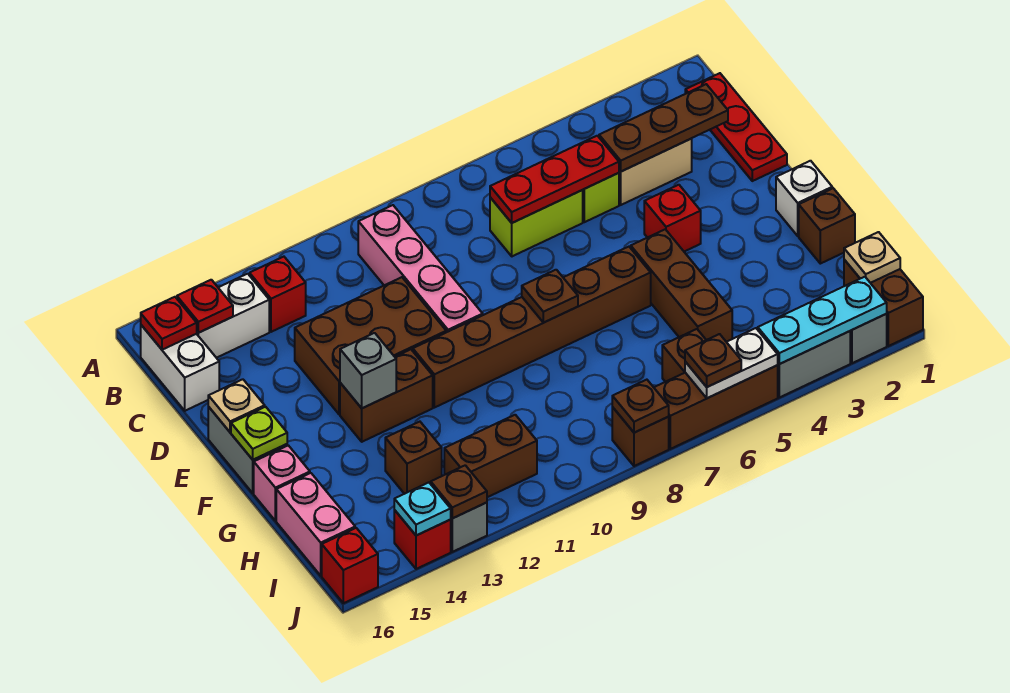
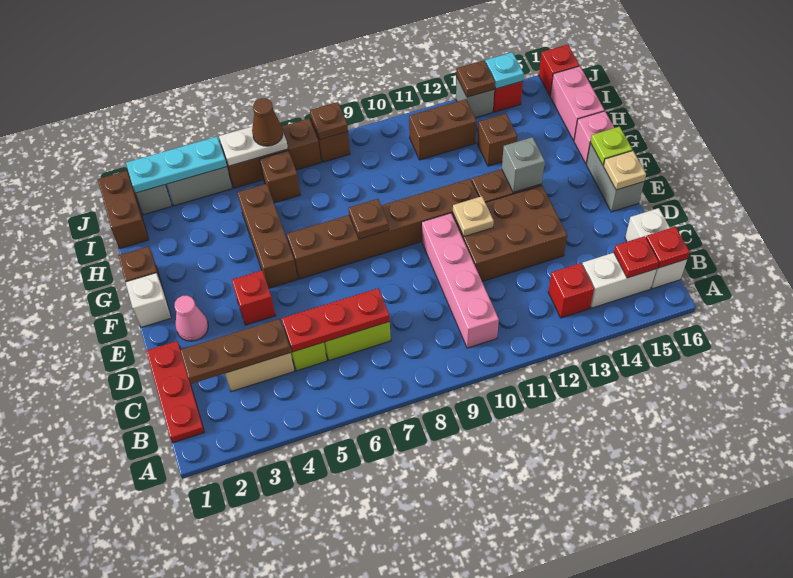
none -> pink cone E2 level 1
tan plate I1 level 2 -> tan plate E11 level 2
brown plate J6 level 3 -> brown cone J6 level 3

